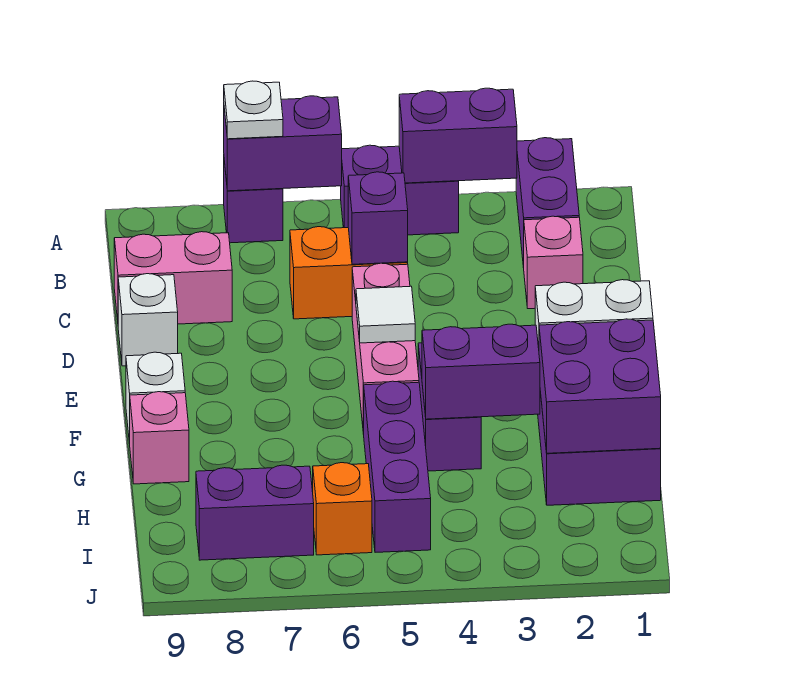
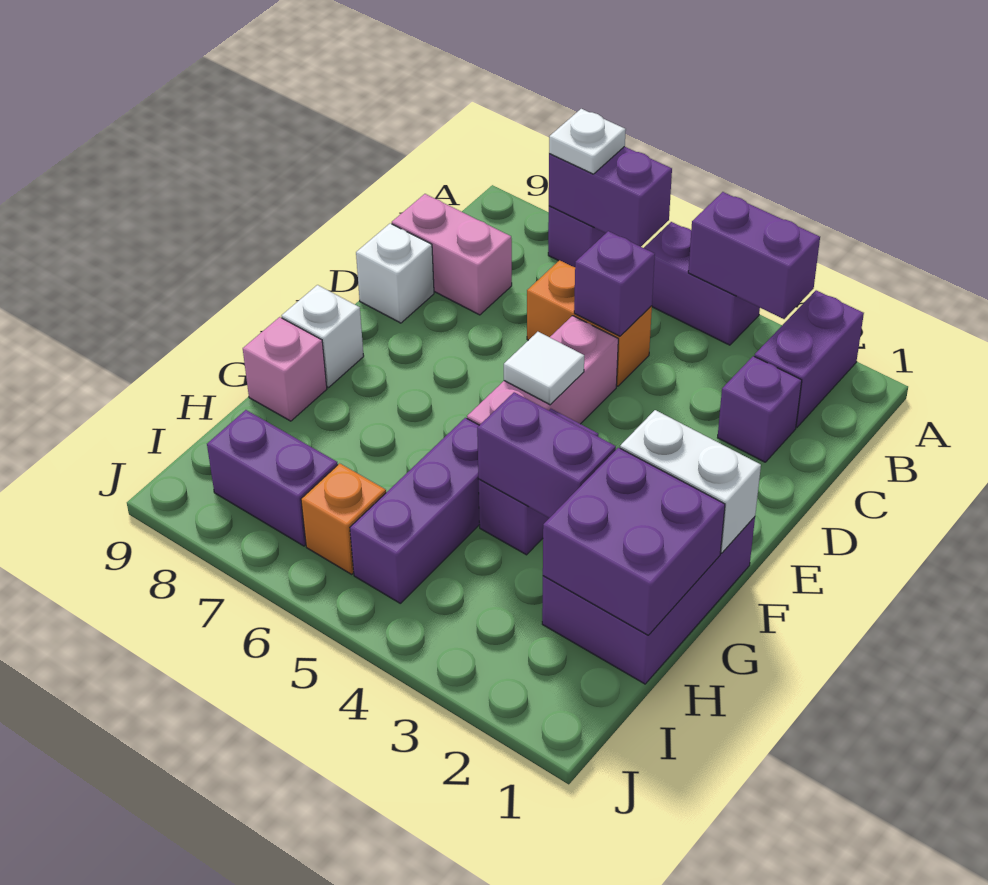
pink brick C2 level 1 -> purple brick C2 level 1

